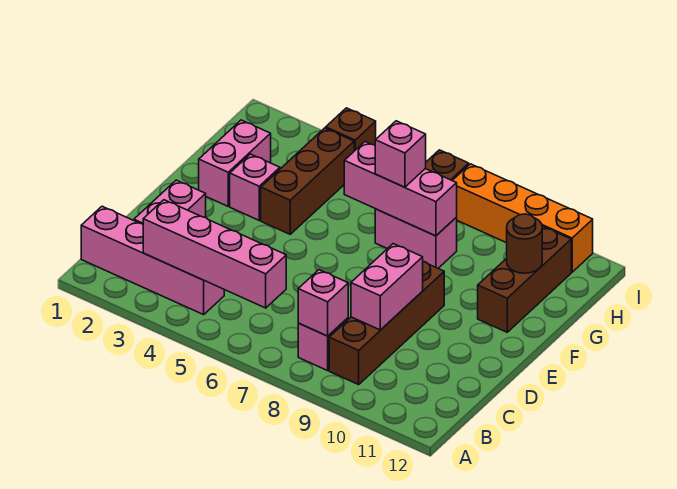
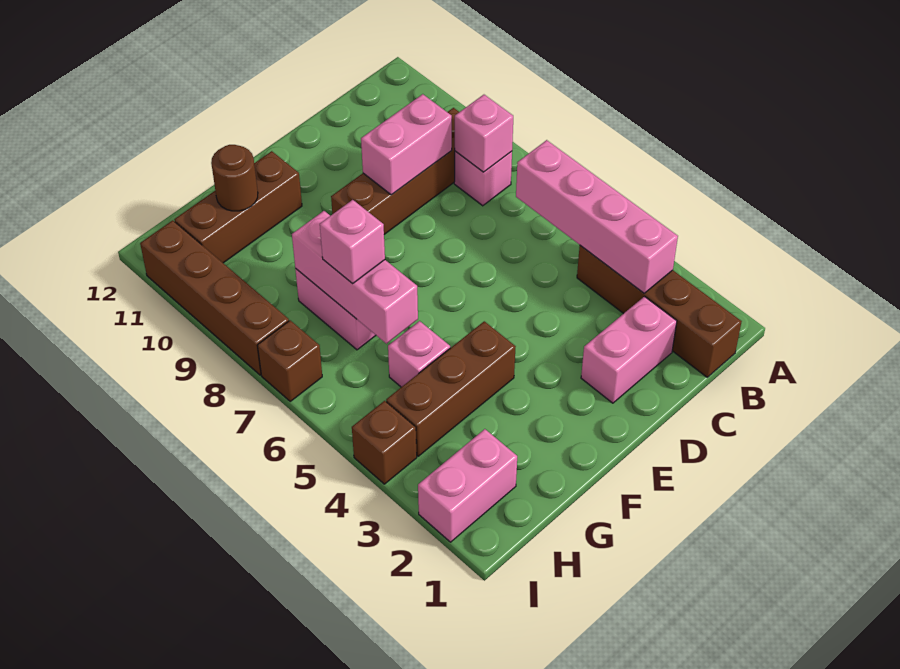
pink brick B1:B4 level 1 -> brown brick B1:B4 level 1
pink brick F2:G2 level 1 -> pink brick H2:I2 level 1
pink brick F3 level 1 -> pink brick G5 level 1
orange brick I8:I11 level 1 -> brown brick I8:I11 level 1

